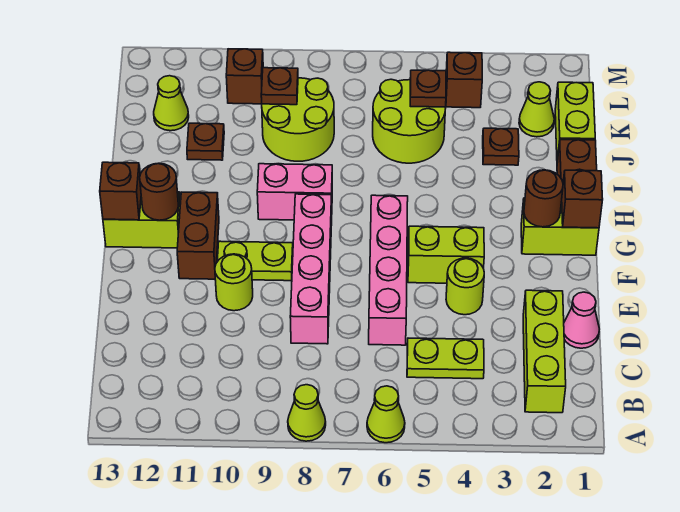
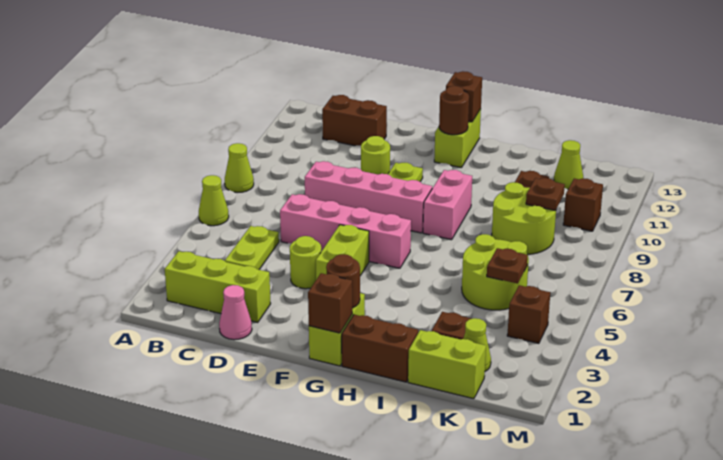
brown brick F11:G11 level 1 -> brown brick C12:D12 level 1

